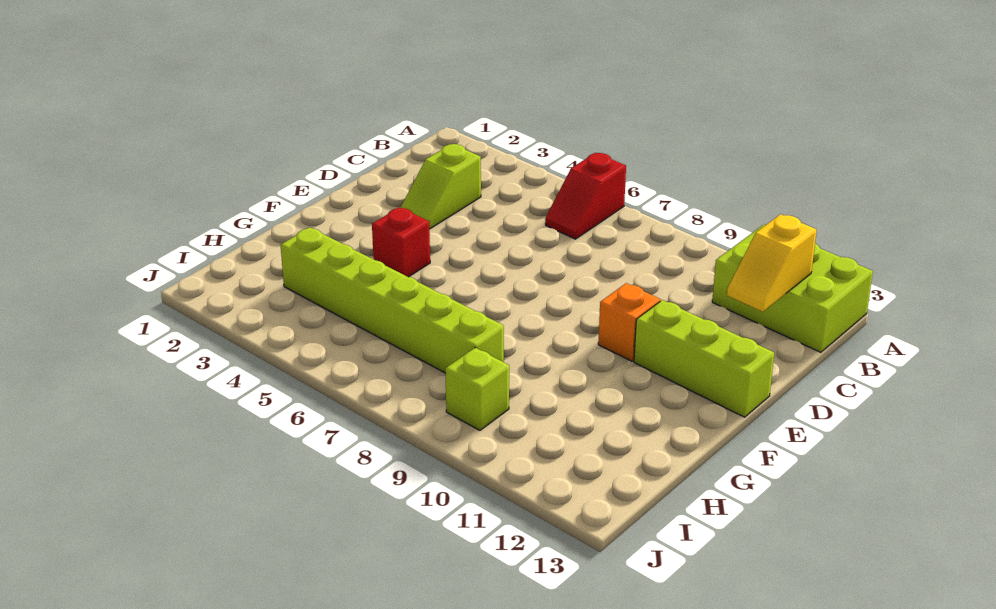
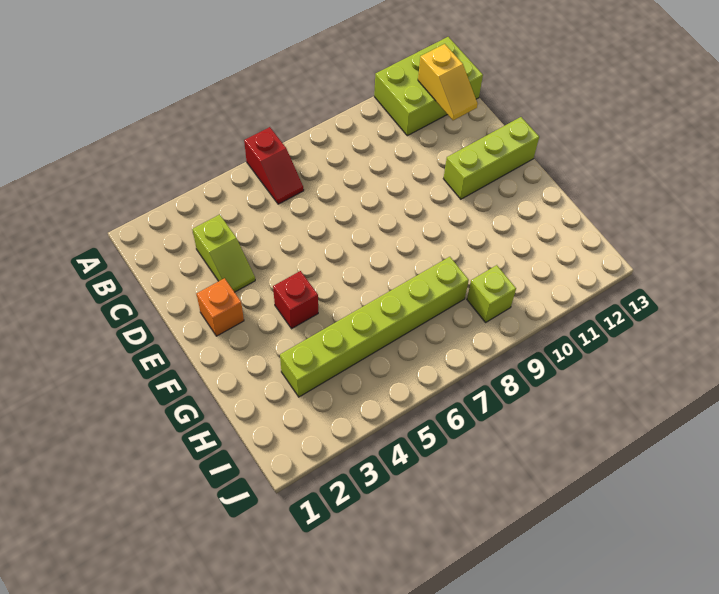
orange brick E10 level 1 -> orange brick E2 level 1

